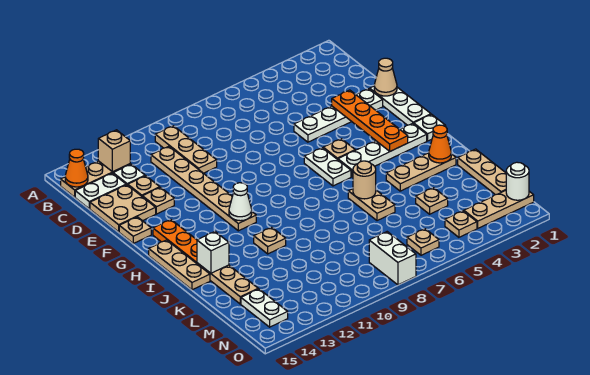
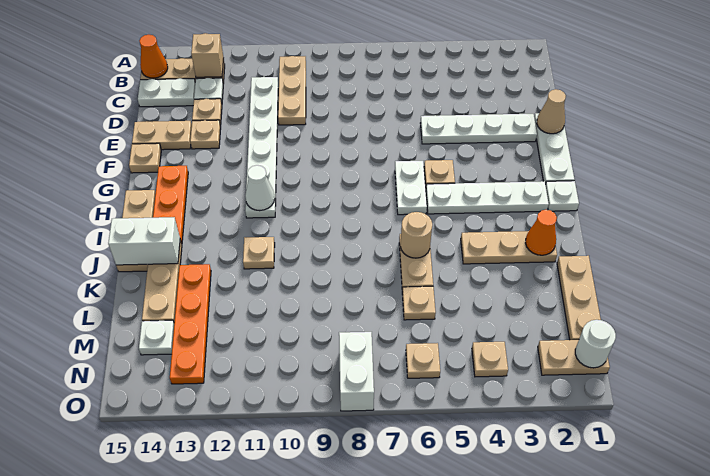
tan plate C11:H11 level 1 -> white plate C11:H11 level 1
tan plate D14:E15 level 1 -> tan plate E14:E15 level 1
orange plate E3:H3 level 2 -> orange plate K13:N13 level 1
white brick J14 level 2 -> white brick J14:J15 level 2
tan plate L4 level 1 -> tan plate L6 level 1
white plate M14:N14 level 1 -> white plate M14 level 1
tan plate N1:N3 level 1 -> tan plate N1:N2 level 1

